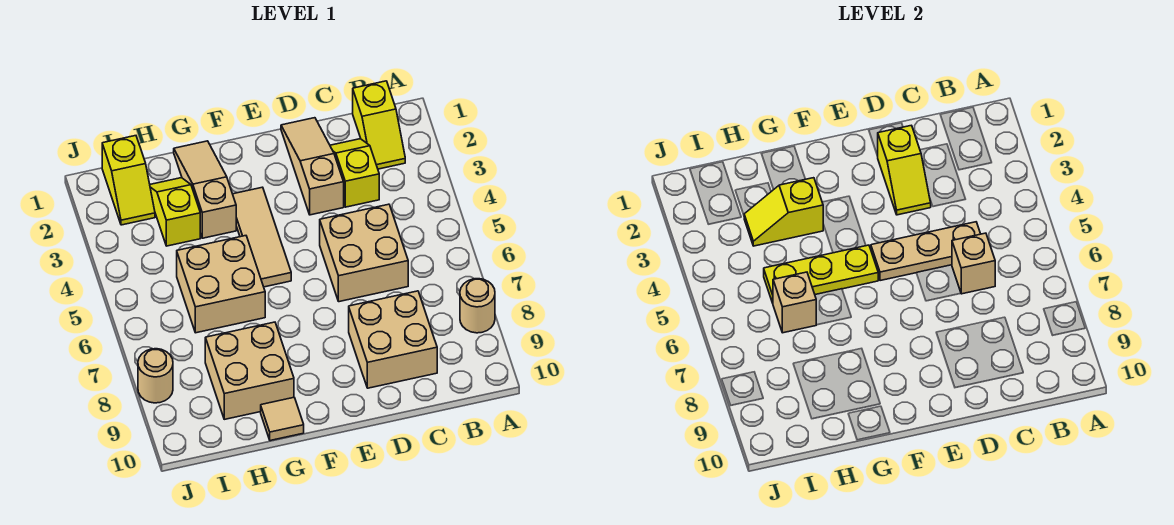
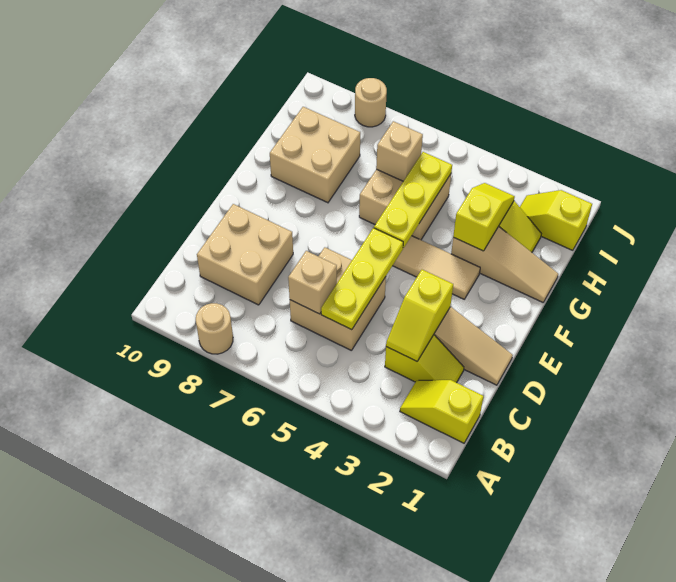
tan plate C5:E5 level 2 -> yellow plate C5:E5 level 2
yellow slope D2:D3 level 2 top 2 -> yellow slope C3:D3 level 2 top D
tan tile G10 level 1 -> none

